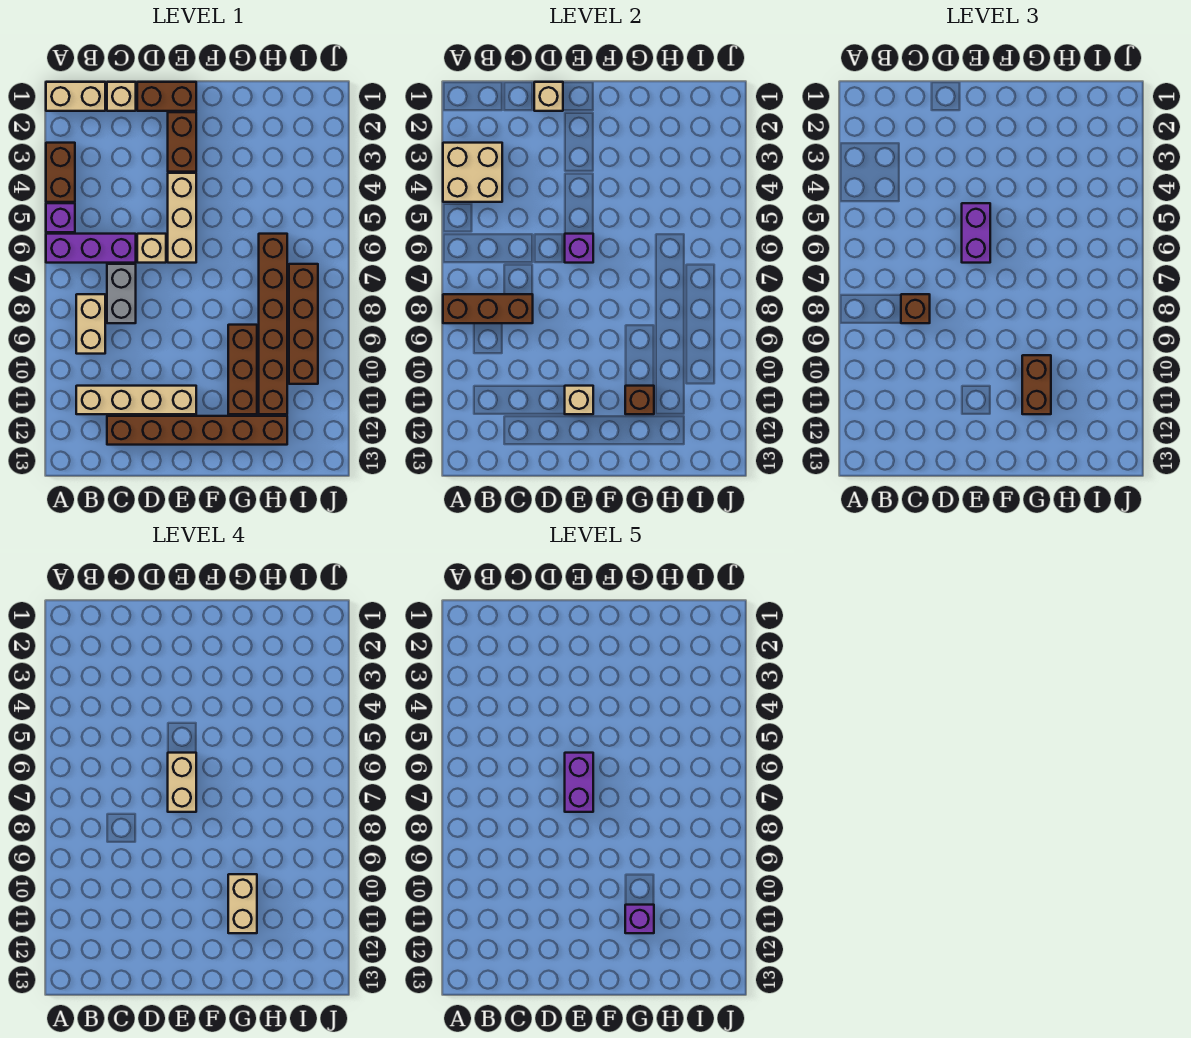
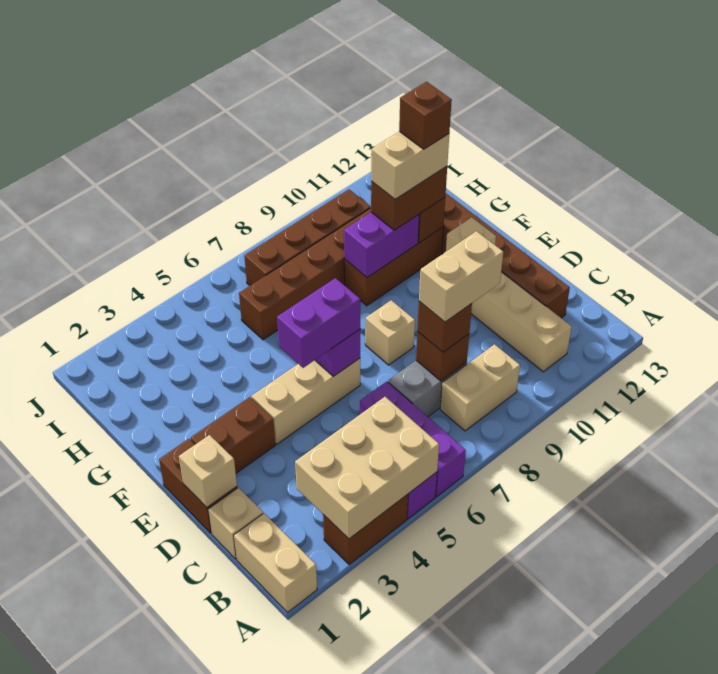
tan brick A3:B4 level 2 -> tan brick A3:B5 level 2
brown brick A8:C8 level 2 -> brown brick C8 level 2
tan brick D6 level 1 -> tan brick E8 level 1
tan brick E6:E7 level 4 -> tan brick C8:C9 level 4
purple brick E6:E7 level 5 -> purple brick G9:G10 level 2
purple brick G11 level 5 -> brown brick G11 level 5

